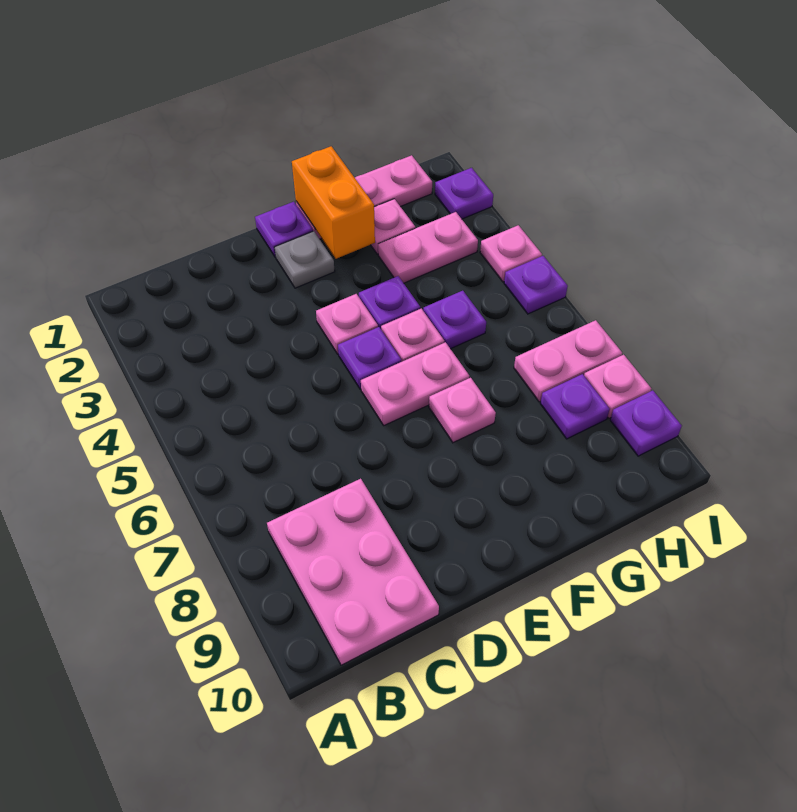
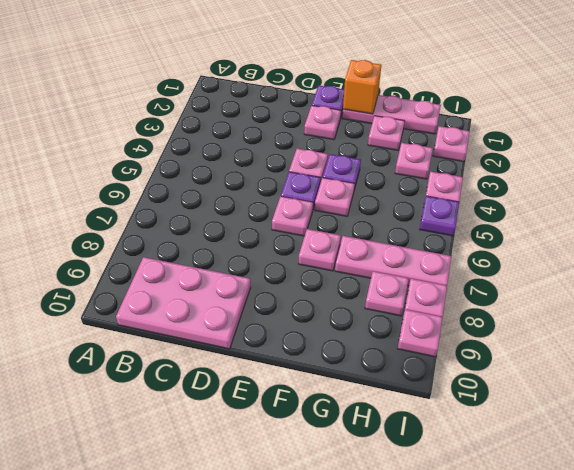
pink plate B8:C10 level 1 -> pink plate B9:D10 level 1
grey plate E2 level 1 -> pink plate E2 level 1
pink plate E6:F6 level 1 -> pink plate E6 level 1
orange brick F1:F2 level 2 -> orange brick F1 level 2
pink plate G3:H3 level 1 -> pink plate H3 level 1
purple plate G5 level 1 -> none
pink plate H7:I7 level 1 -> pink plate G7:I7 level 1
purple plate H8 level 1 -> pink plate H8 level 1
purple plate I2 level 1 -> pink plate I2 level 1
purple plate I9 level 1 -> pink plate I9 level 1

